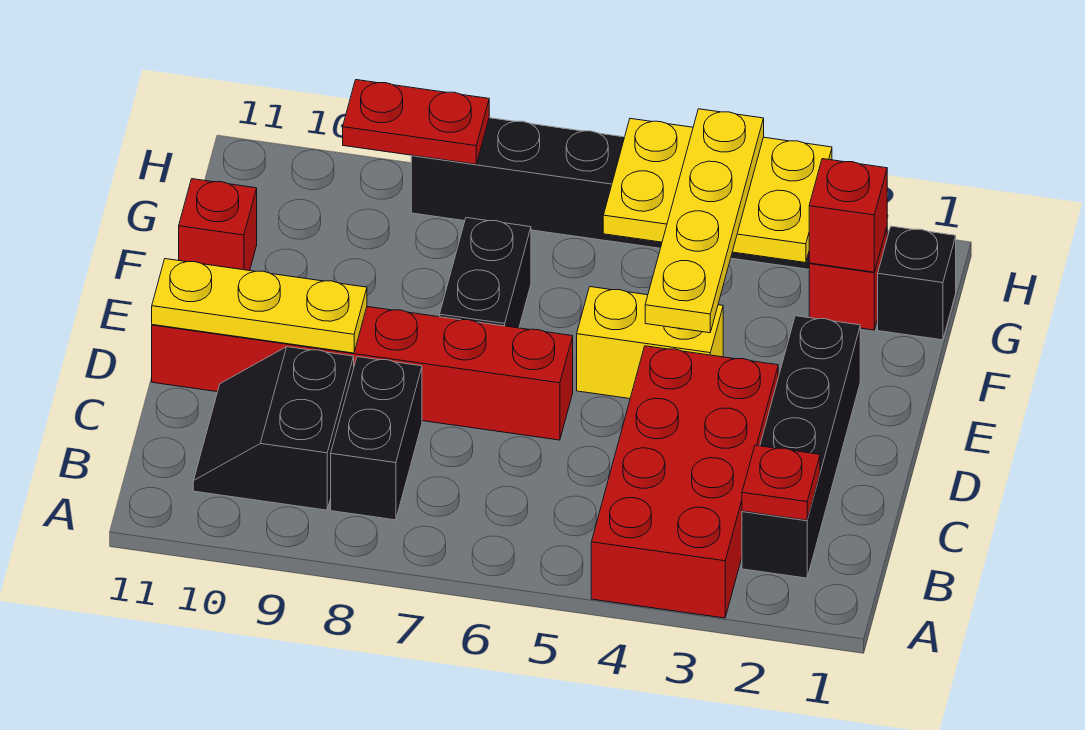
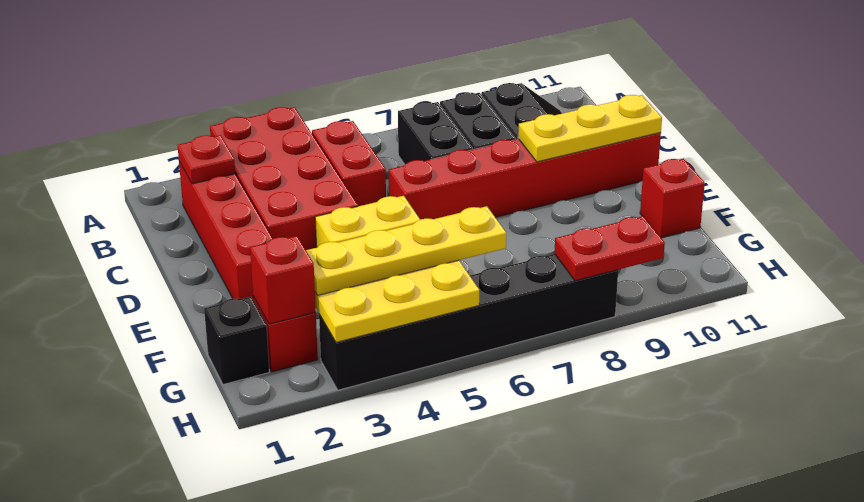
black brick B2:E2 level 1 -> red brick B2:E2 level 1
none -> red brick B5:C5 level 1
yellow plate E4:H4 level 3 -> yellow plate G3:G6 level 3
black brick E7:F7 level 1 -> black brick B7:C7 level 1

